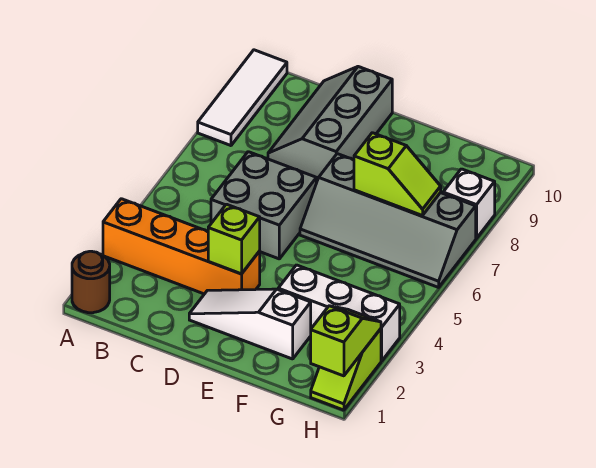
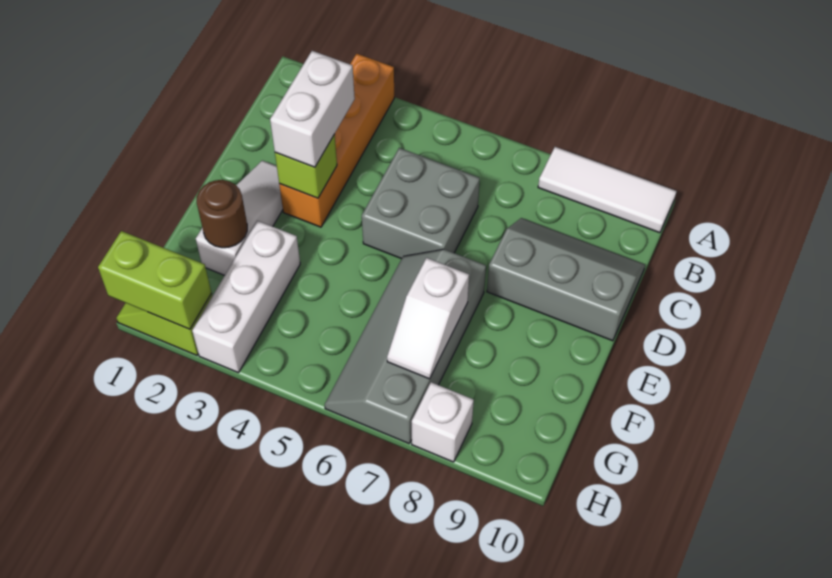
brown round brick A1 level 1 -> brown round brick F2 level 2
none -> white brick C3:D3 level 3
lime slope F7:G7 level 2 top F -> white slope F7:G7 level 2 top F
lime slope H1:H2 level 2 top 1 -> lime brick H1:H2 level 2

